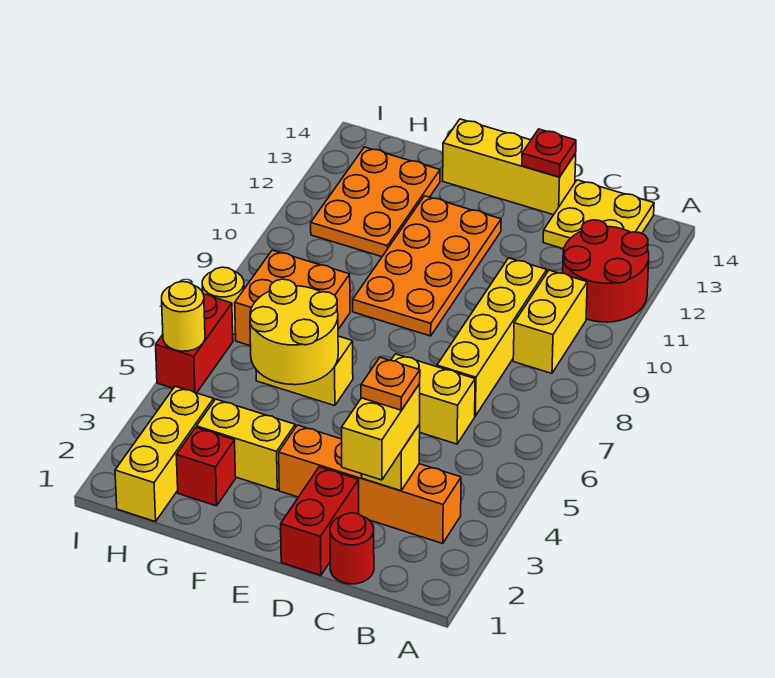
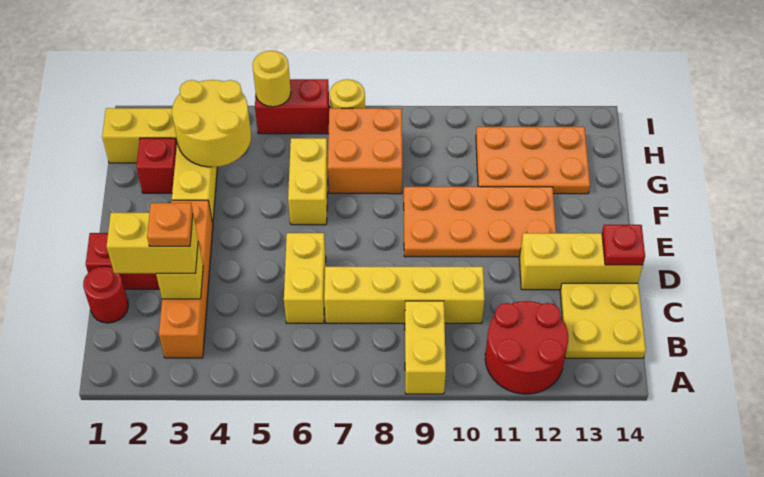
yellow brick B9:B10 level 1 -> yellow brick A9:B9 level 1
yellow brick D14:F14 level 1 -> yellow brick D12:D14 level 1
yellow round brick F5:G6 level 2 -> yellow round brick G3:H4 level 2

